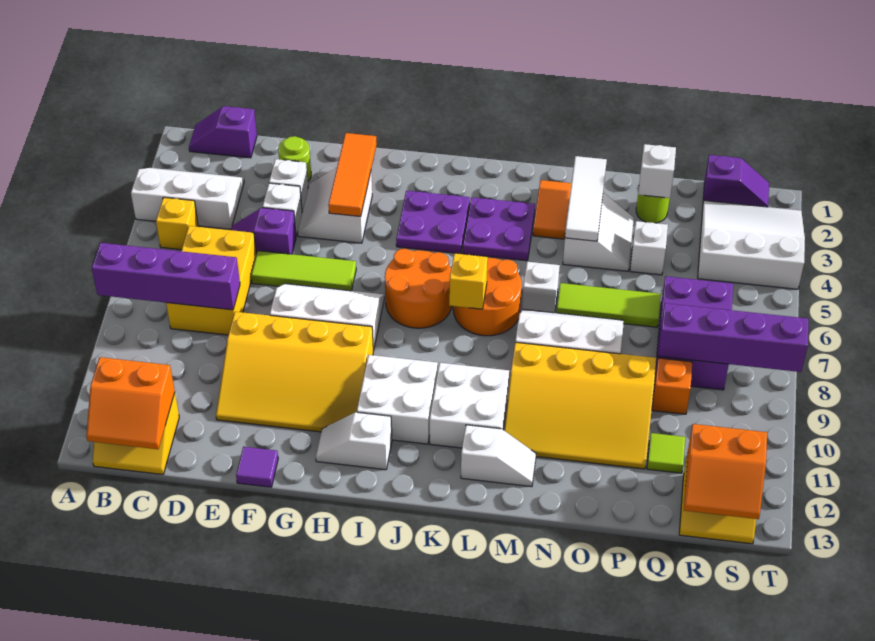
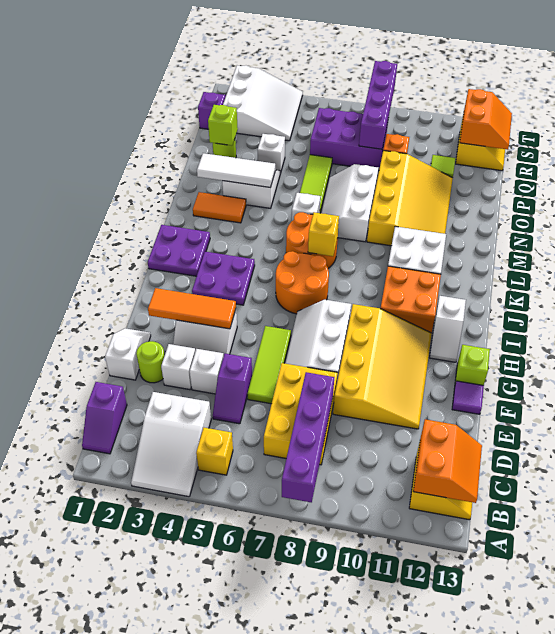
white slope A3:C4 level 1 top 4 -> white slope A3:C4 level 1 top C
yellow brick C6:D8 level 1 -> yellow brick C7:E8 level 1
none -> lime brick G13 level 1
white brick I10:J11 level 1 -> orange brick I10:J11 level 1
purple plate K3:L4 level 1 -> purple plate J1:K2 level 1
white slope L12:M12 level 1 top L -> white slope E1:F1 level 1 top E
white brick P2 level 2 -> lime brick P2 level 2
white slope R2:T4 level 1 top 4 -> white slope R2:T4 level 1 top 2

